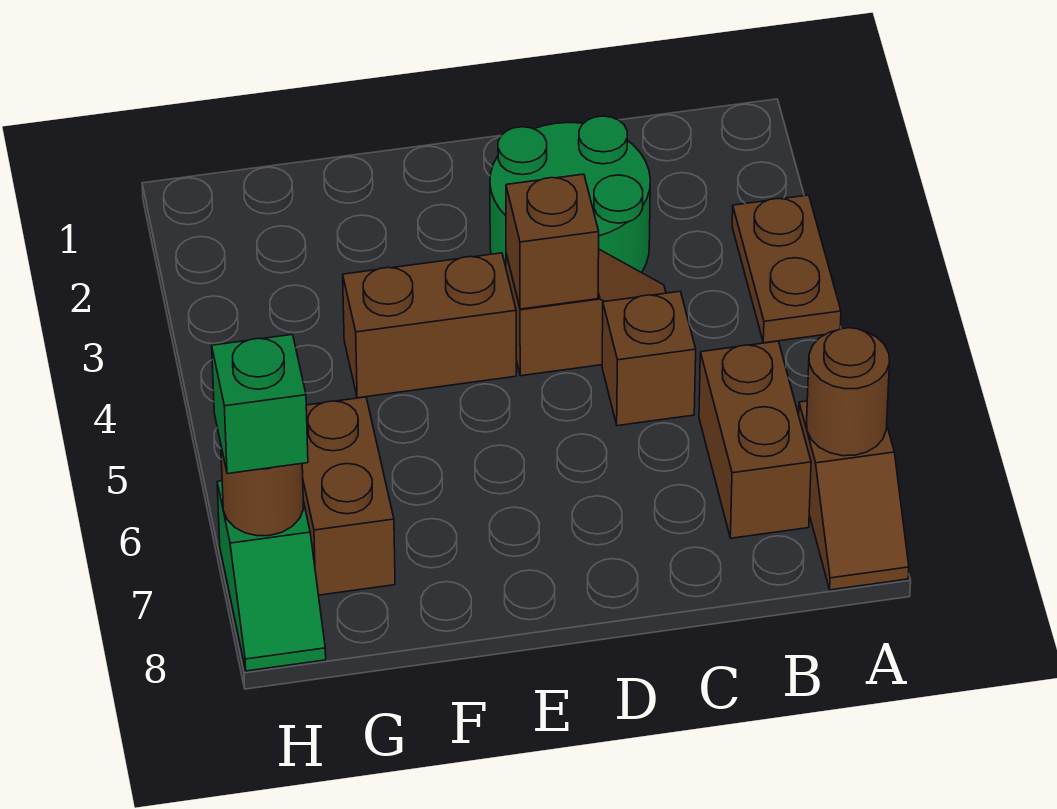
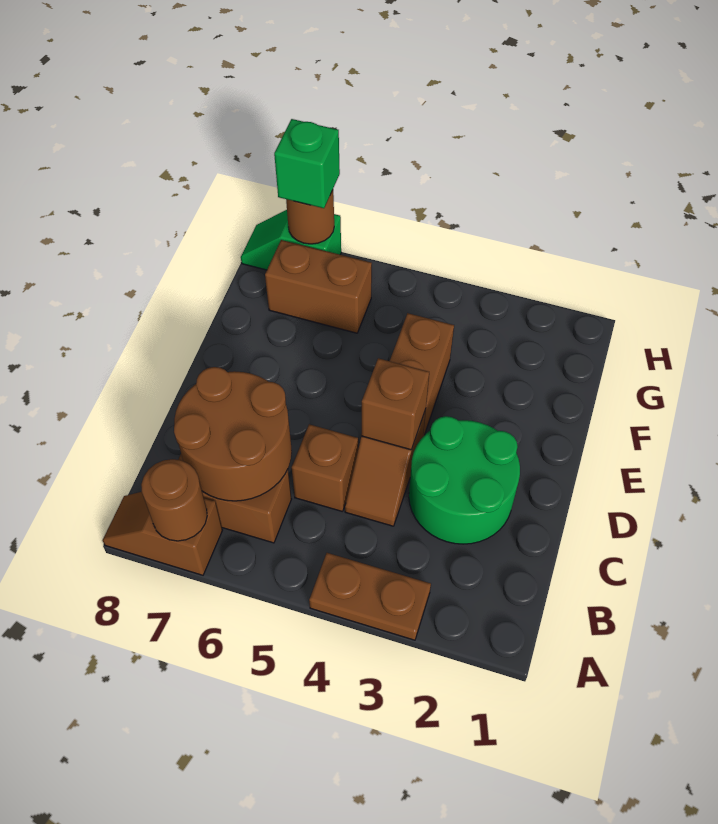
none -> brown round brick B6:C7 level 2

